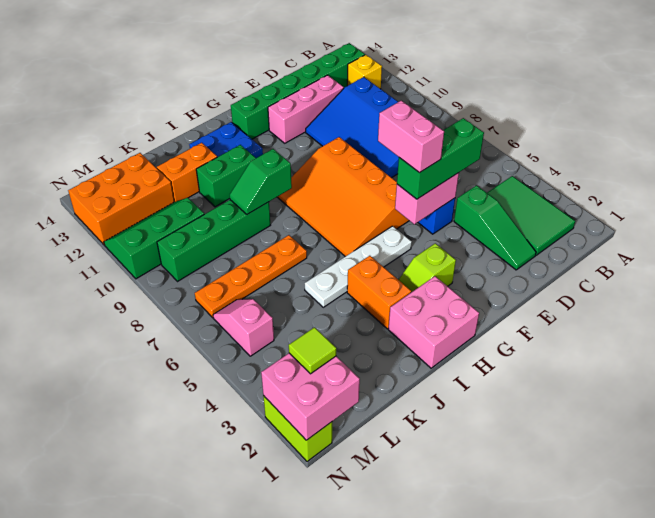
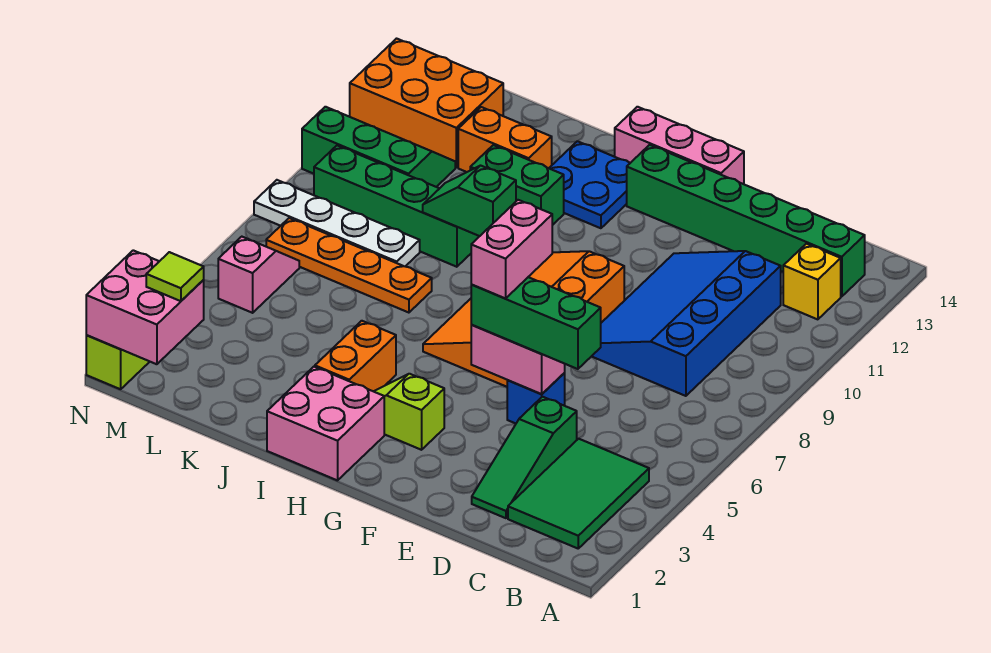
pink brick D12:F12 level 1 -> pink brick F14:H14 level 1
white plate G5:J5 level 1 -> white plate K8:N8 level 1

